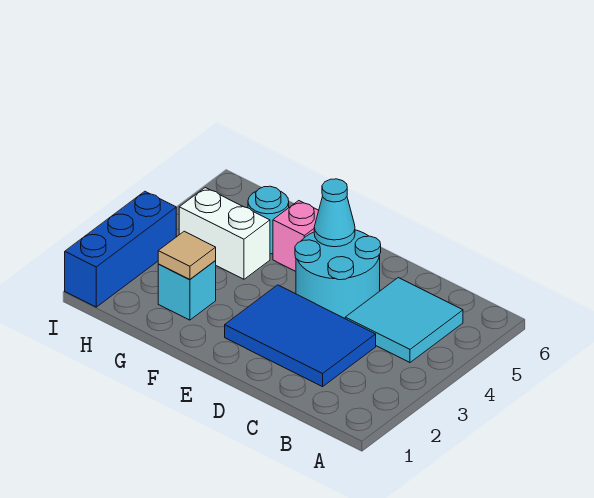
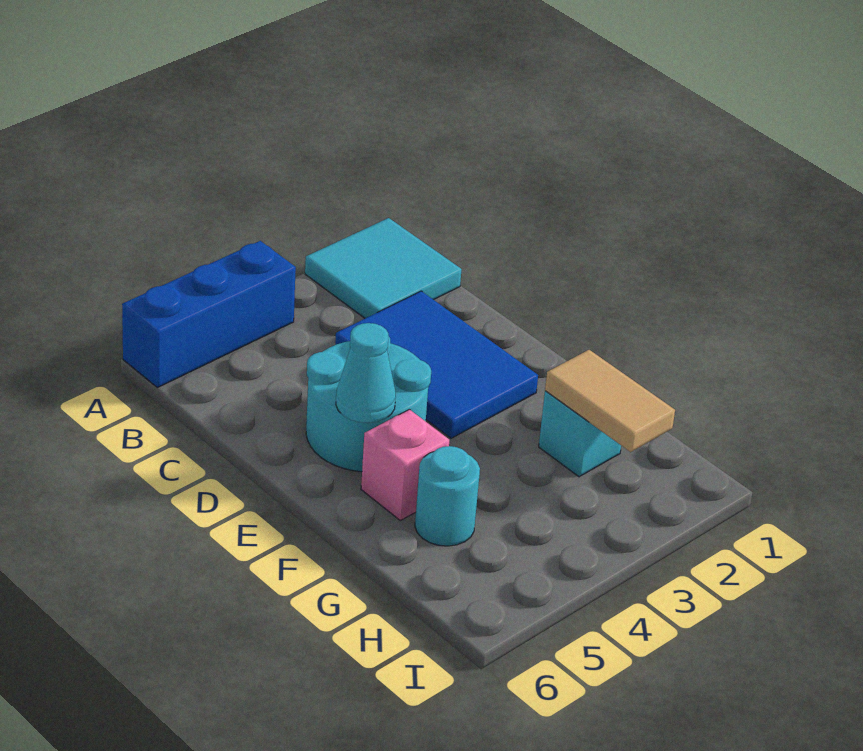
cyan tile B4:C5 level 1 -> cyan tile A1:B2 level 1
tan tile G2 level 2 -> tan tile G2:H2 level 2
white brick G4:H4 level 1 -> none
blue brick I1:I3 level 1 -> blue brick A4:A6 level 1

